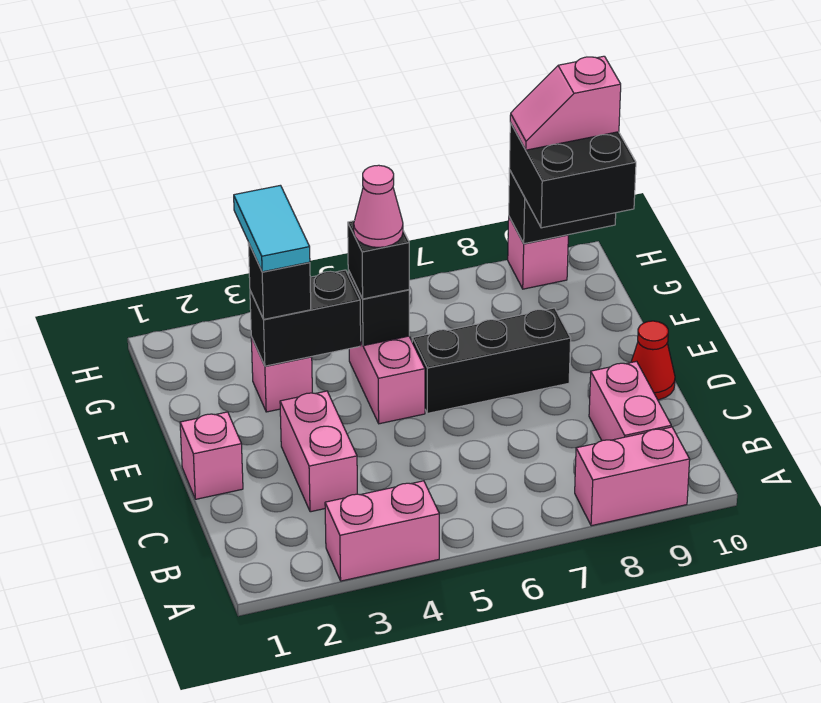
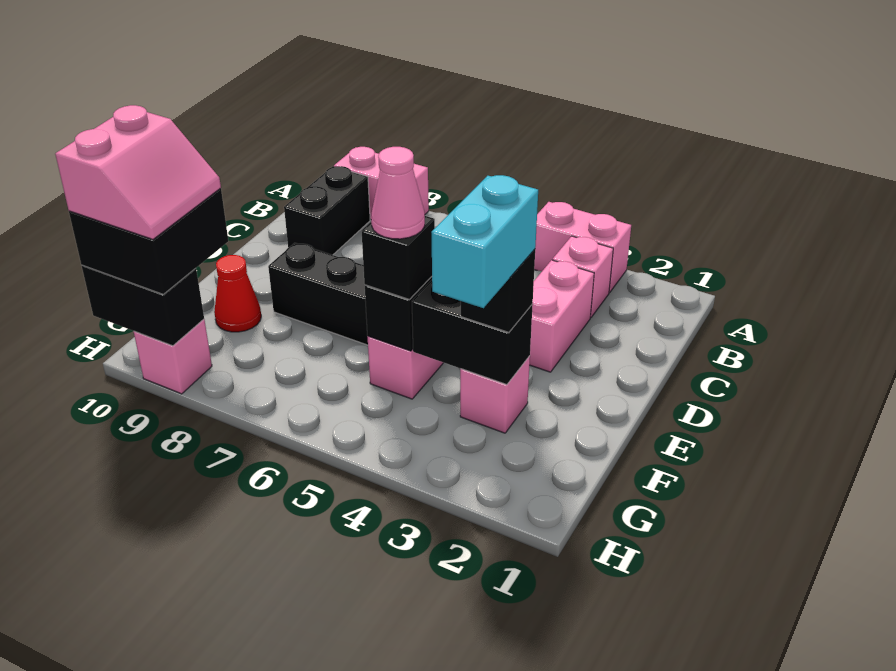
pink brick B9:C9 level 1 -> black brick B9:C9 level 1
pink brick D1 level 1 -> pink brick B3 level 1
red cone D10 level 1 -> red cone F9 level 1
cyan tile F3:G3 level 4 -> cyan brick F3:G3 level 4
pink slope H9:H10 level 4 top 10 -> pink slope G9:H10 level 4 top 10

